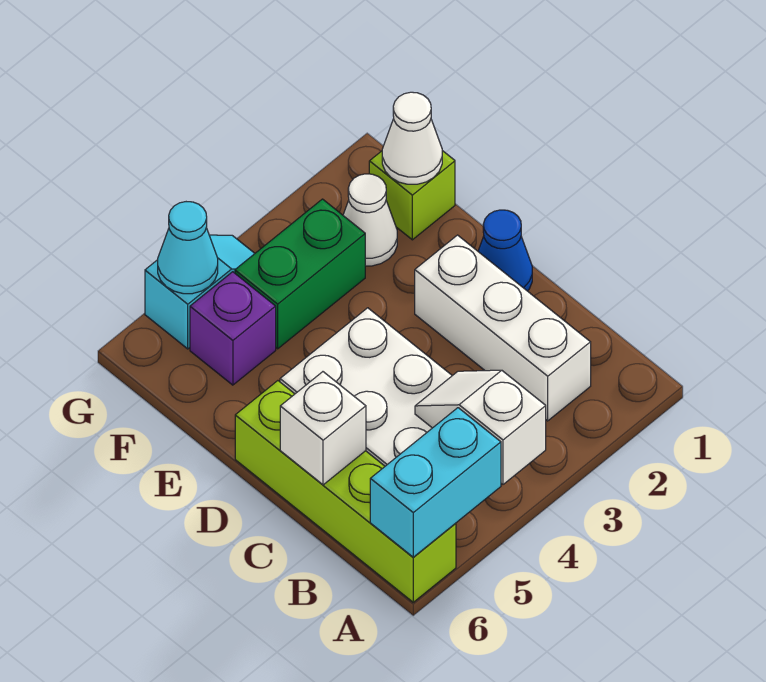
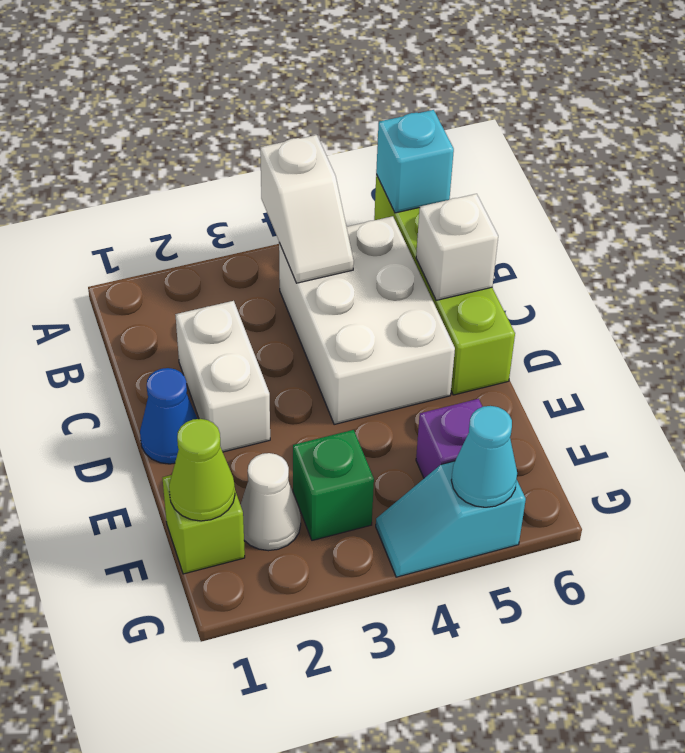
cyan brick A5:A6 level 2 -> cyan brick A6 level 2
white brick B2:D2 level 1 -> white brick C2:D2 level 1
white cone F1 level 2 -> lime cone F1 level 2
green brick F3:F4 level 1 -> green brick F3 level 1

